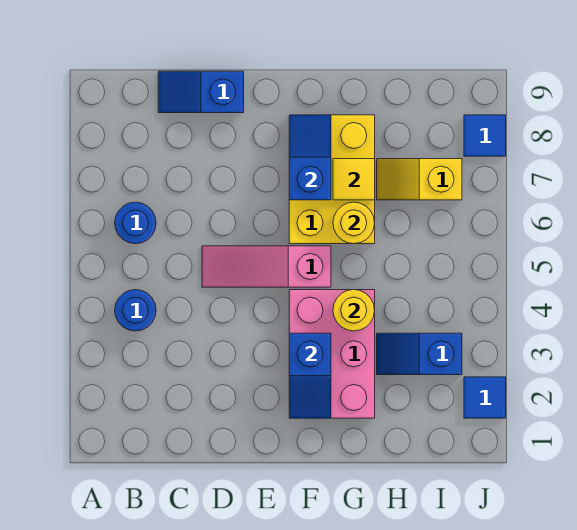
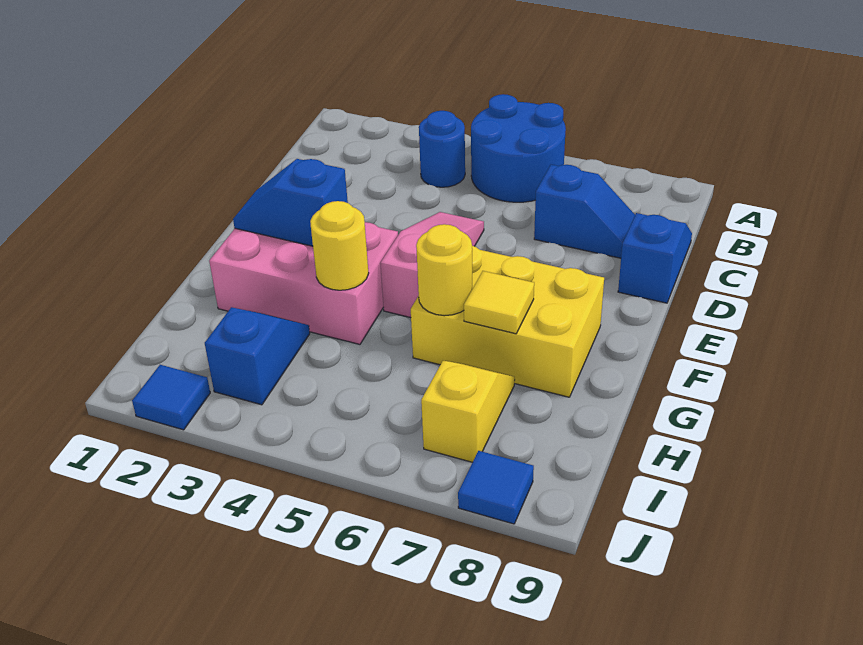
blue round brick B6 level 1 -> blue round brick A5:B6 level 1
blue slope F7:F8 level 2 top 7 -> blue slope C7:C8 level 1 top 7

